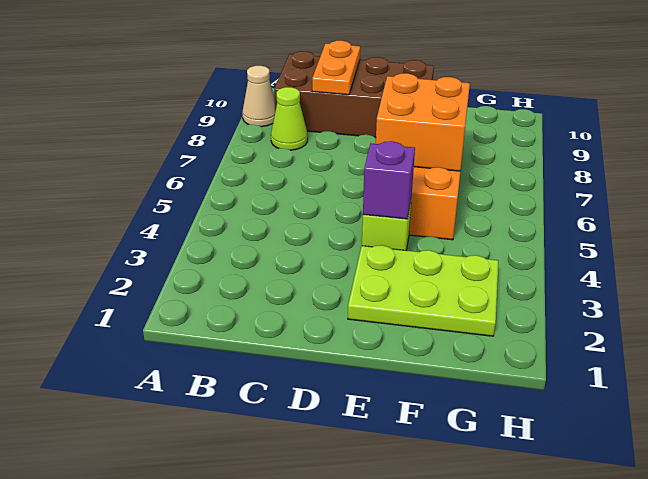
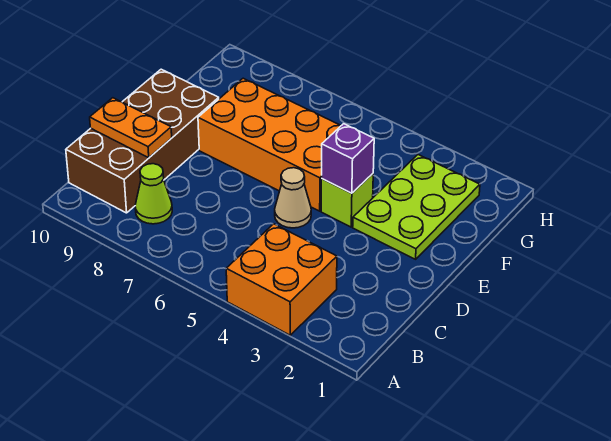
tan cone A9 level 1 -> tan cone D5 level 1
orange brick E6:F7 level 2 -> orange brick A3:B4 level 1

